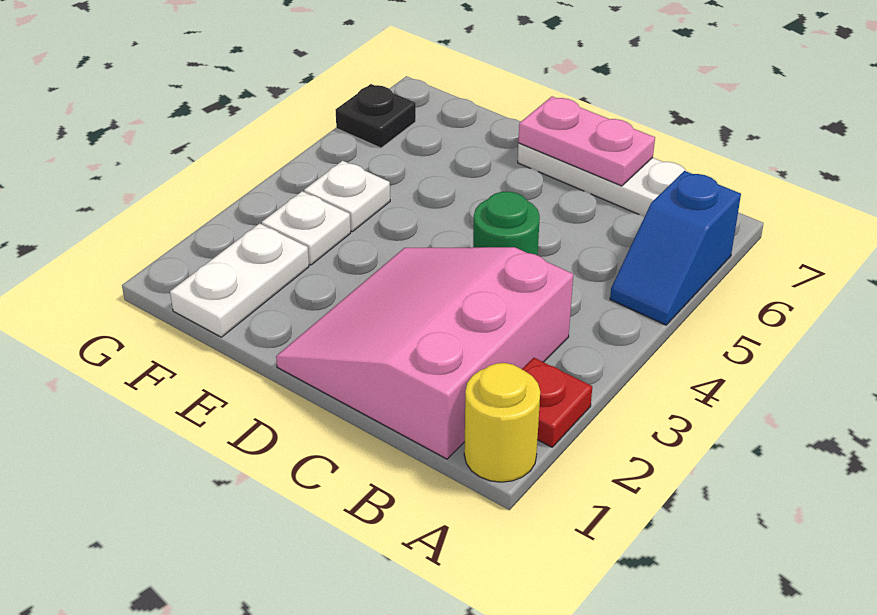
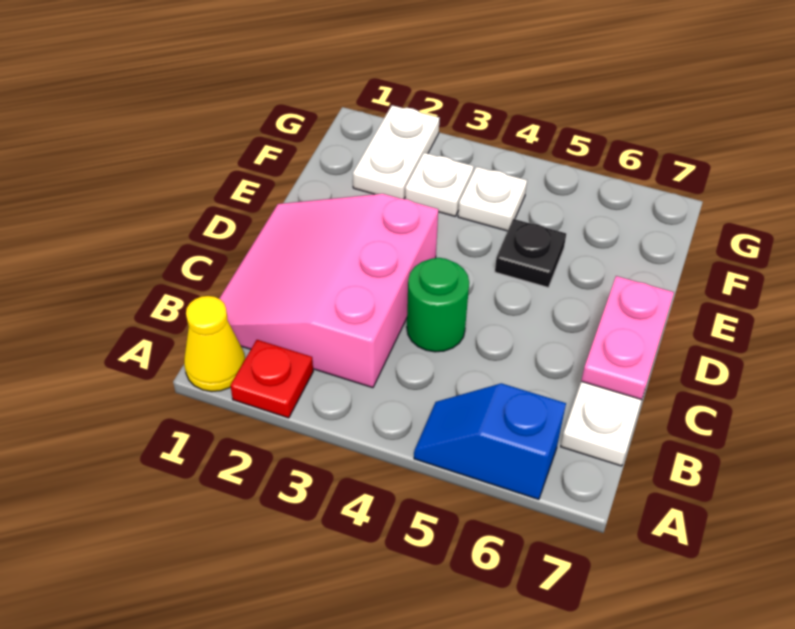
yellow round brick A1 level 1 -> yellow cone A1 level 1
pink slope B1:D3 level 1 top B -> pink slope B1:D3 level 1 top 3
white plate F1:F2 level 1 -> white plate F2:G2 level 1
black plate G6 level 1 -> black plate E5 level 1

